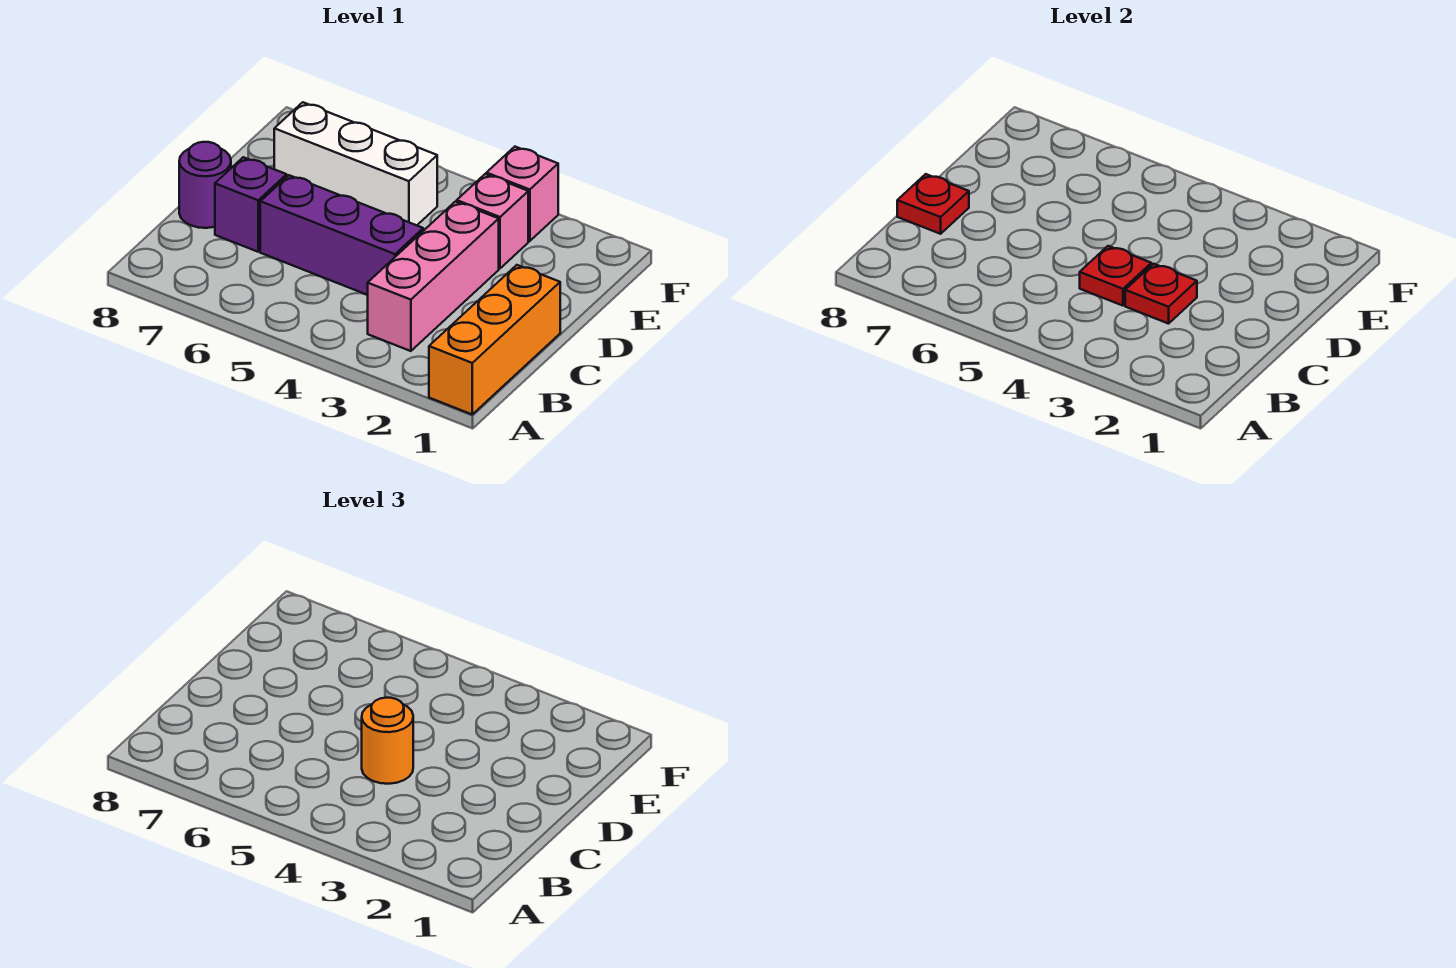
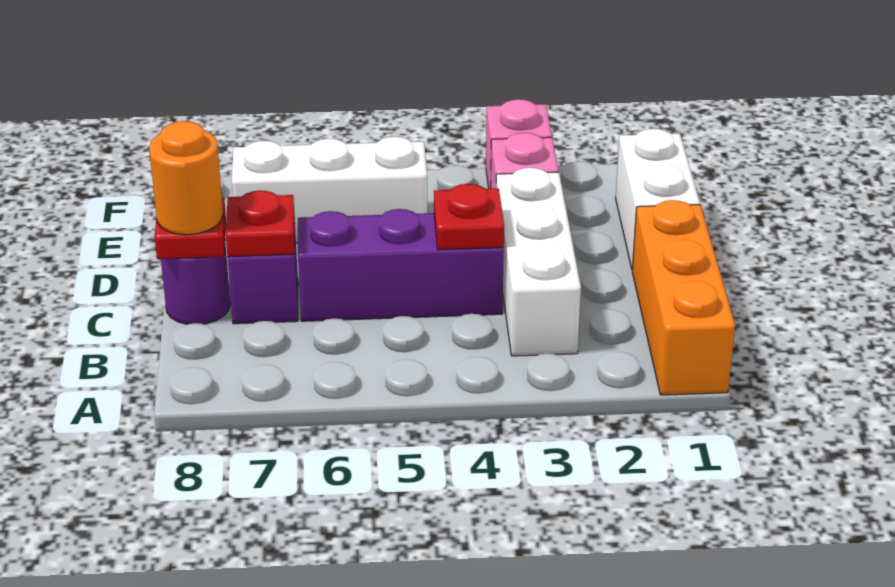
pink brick B3:D3 level 1 -> white brick B3:D3 level 1
red plate C3 level 2 -> red plate C7 level 2
orange round brick C4 level 3 -> orange round brick C8 level 3
none -> white brick D1:E1 level 1

